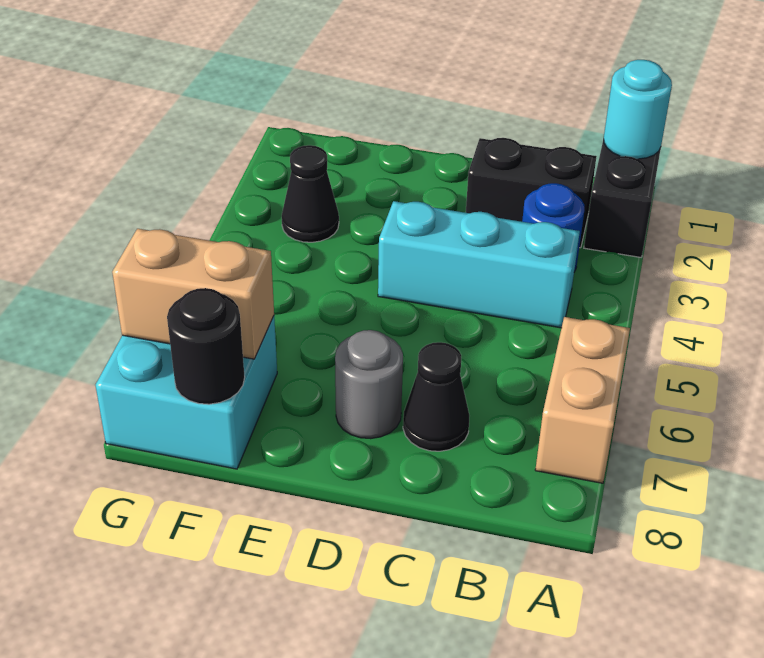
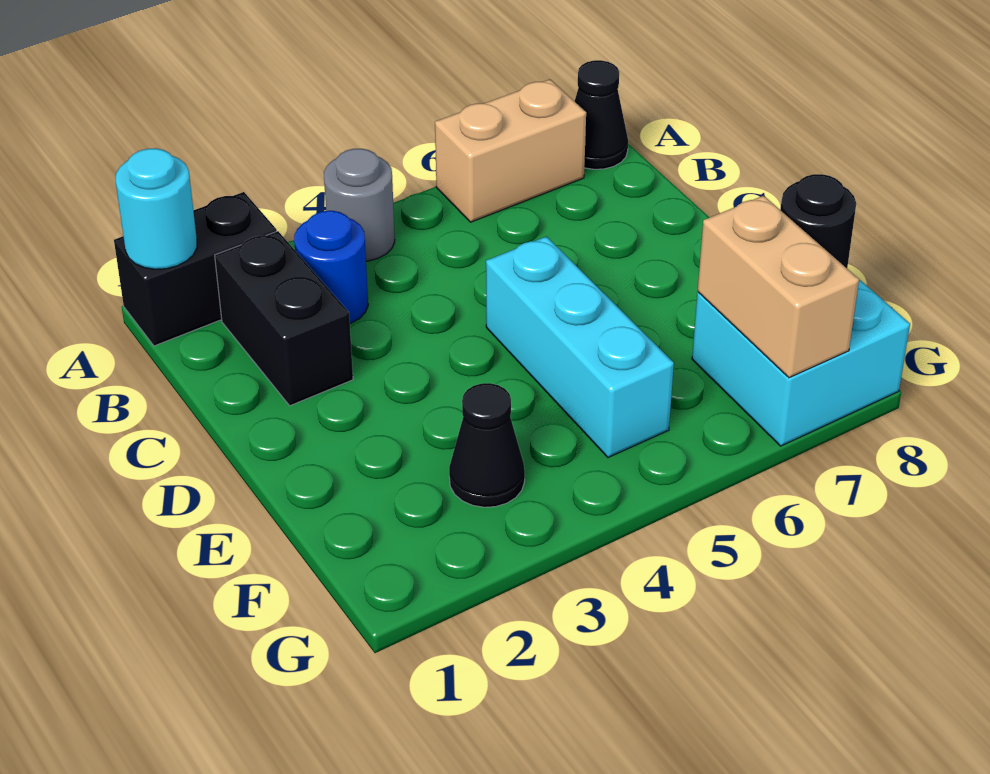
cyan brick B4:D4 level 1 -> cyan brick D5:F5 level 1
black cone C7 level 1 -> black cone A8 level 1
grey round brick D7 level 1 -> grey round brick A4 level 1

